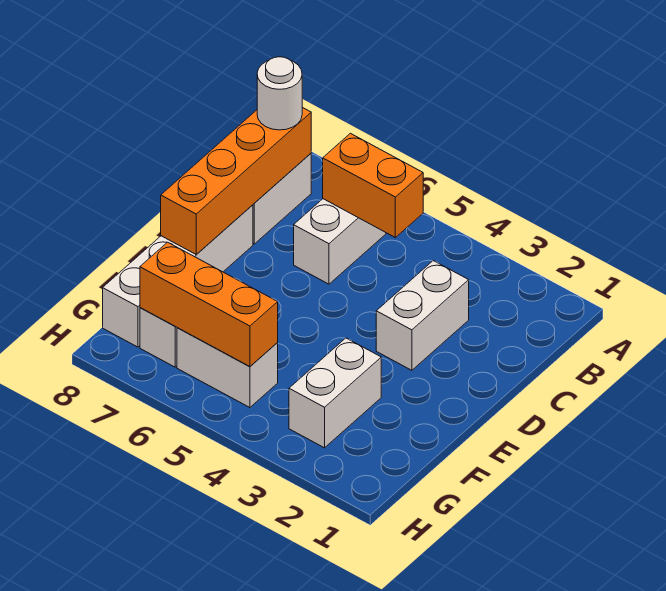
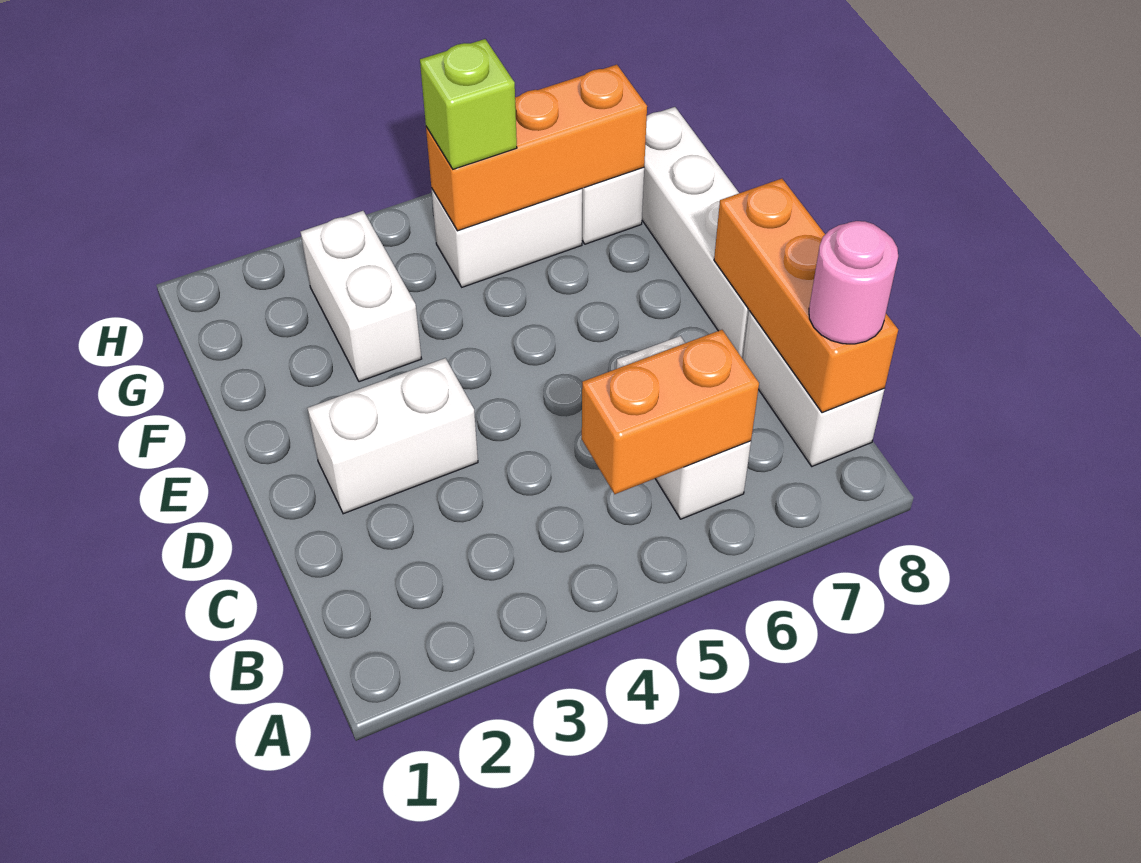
orange brick B8:E8 level 2 -> orange brick B8:D8 level 2
white round brick B8 level 3 -> pink round brick B8 level 3
white brick C3:D3 level 1 -> white brick D2:D3 level 1
none -> lime brick G5 level 3

